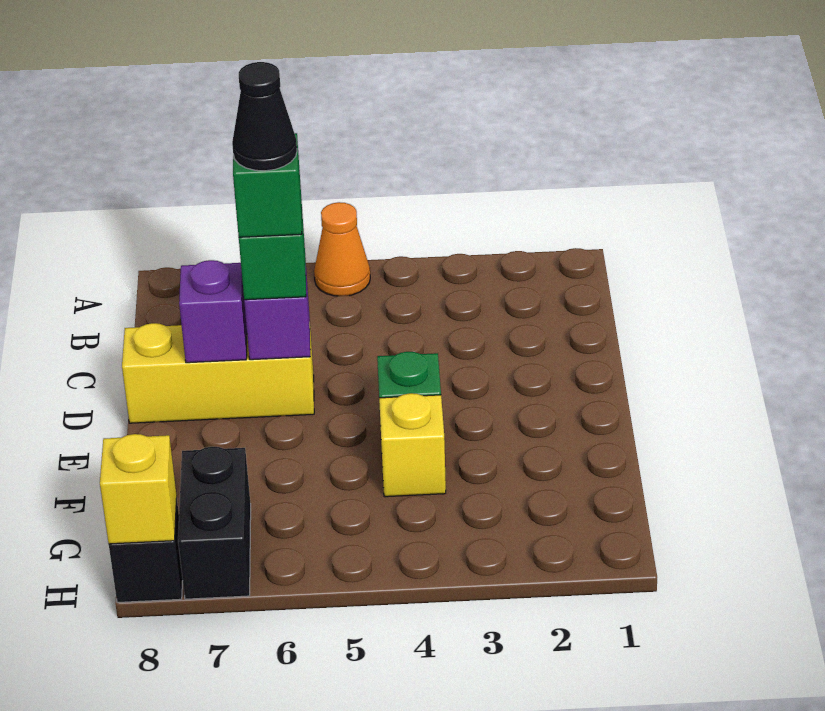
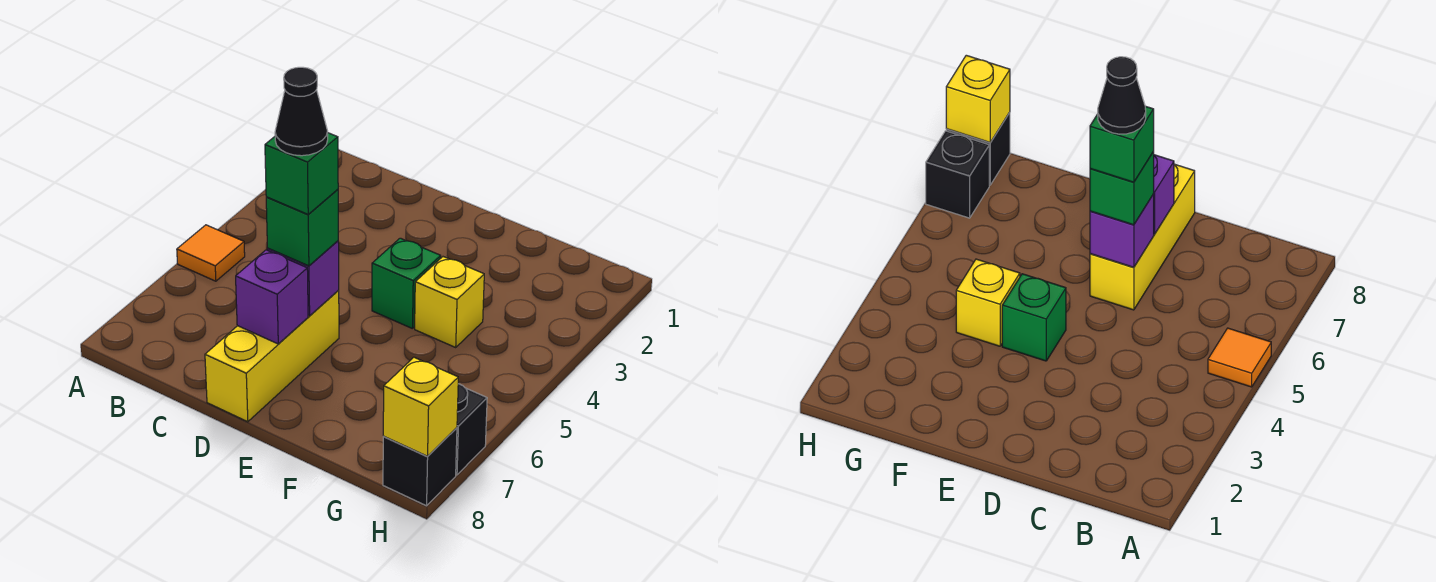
orange cone A5 level 1 -> orange tile A5 level 1
black brick G7:H7 level 1 -> black brick H7 level 1

